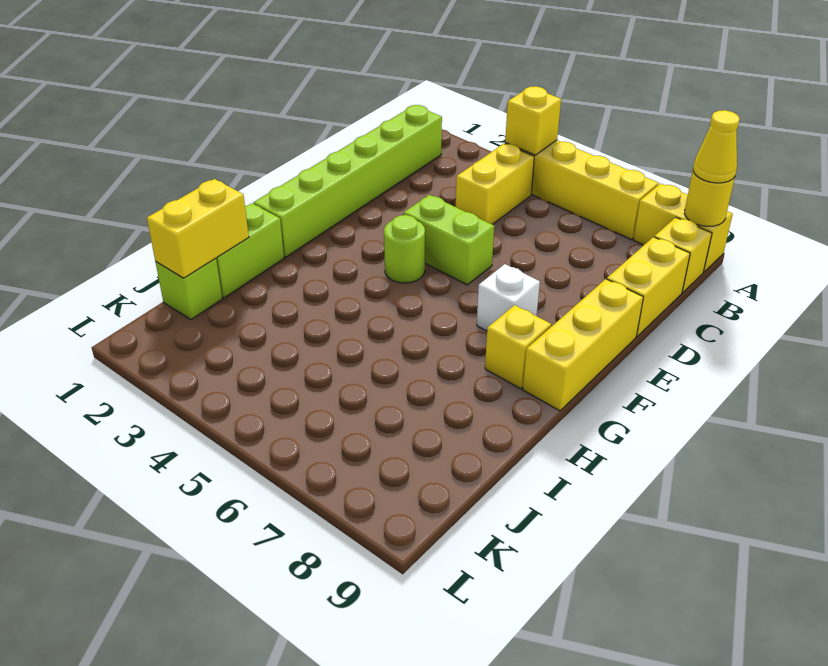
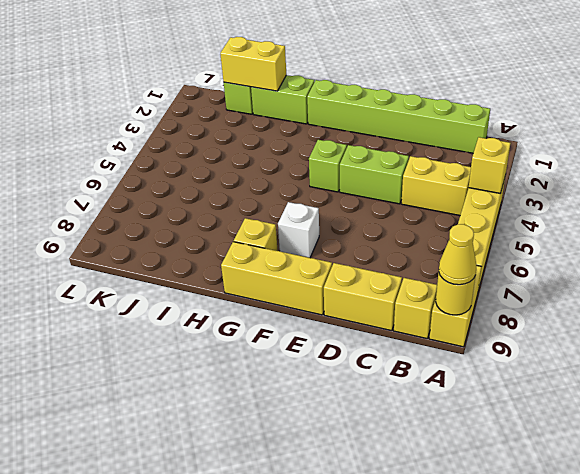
lime brick E4:E5 level 1 -> lime brick D4:E4 level 1
lime round brick F4 level 1 -> lime brick F4 level 1

